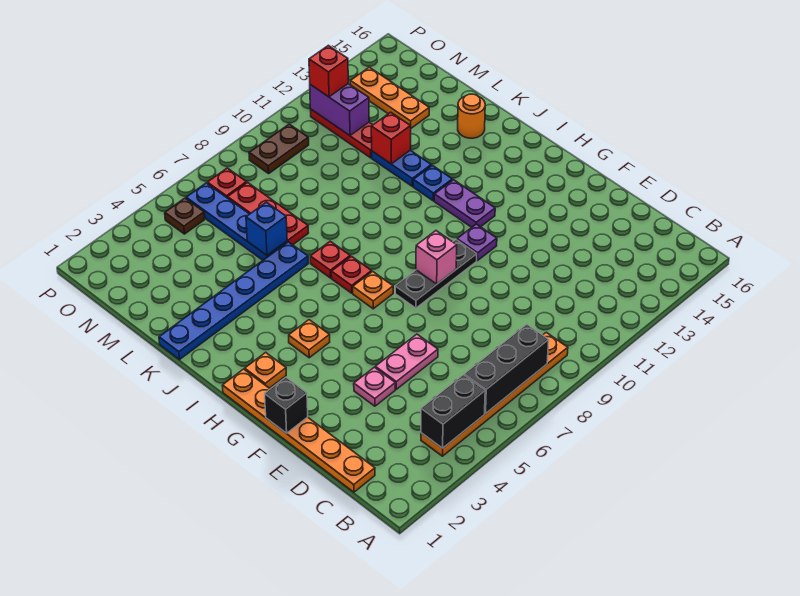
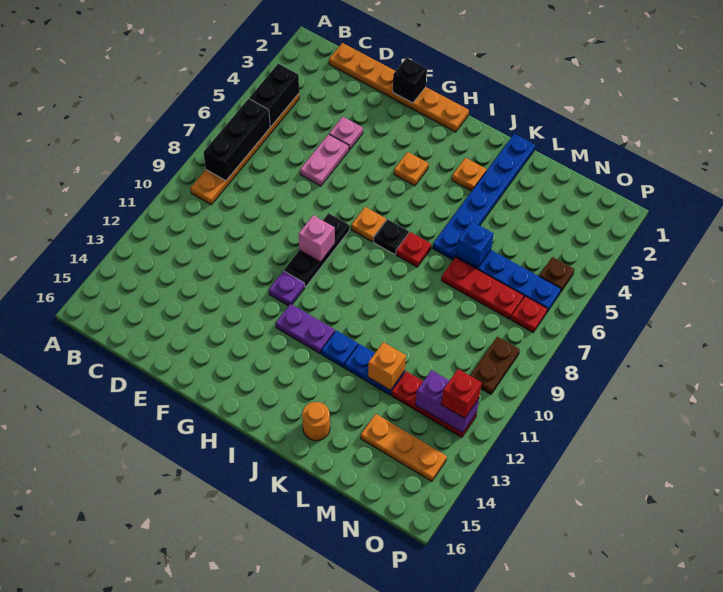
orange plate H2 level 1 -> orange plate J3 level 1
red plate I7 level 1 -> black plate I7 level 1
red brick L12 level 2 -> orange brick L12 level 2

